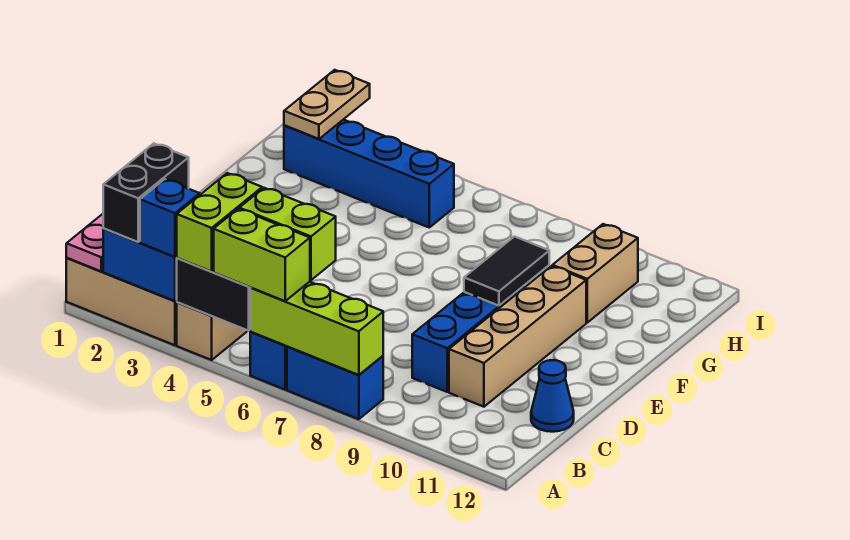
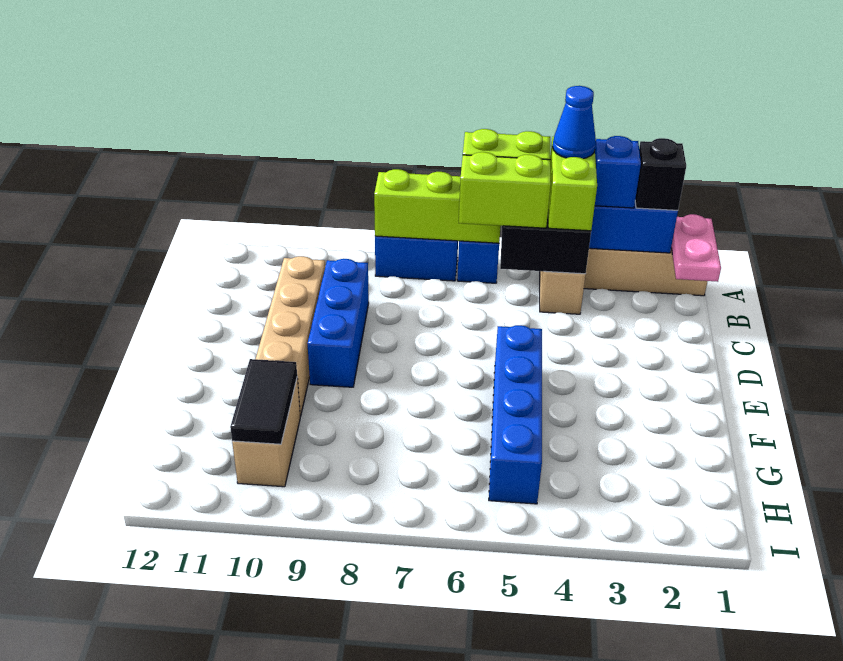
black brick A2:B2 level 3 -> black brick A2 level 3
blue cone C12 level 1 -> blue cone A4 level 4
black tile E9:F9 level 2 -> black tile G10:H10 level 2
blue brick H2:H5 level 1 -> blue brick E5:H5 level 1
tan plate H2:I2 level 2 -> none

